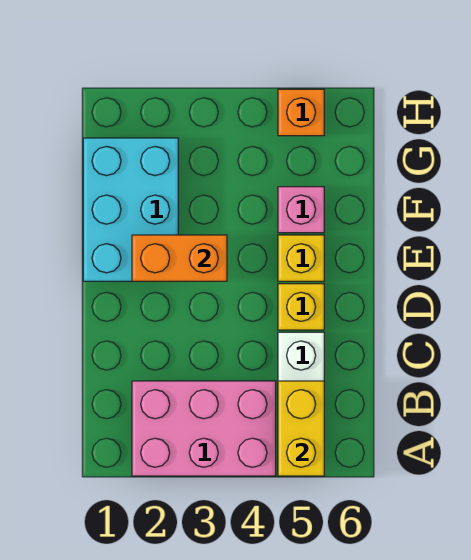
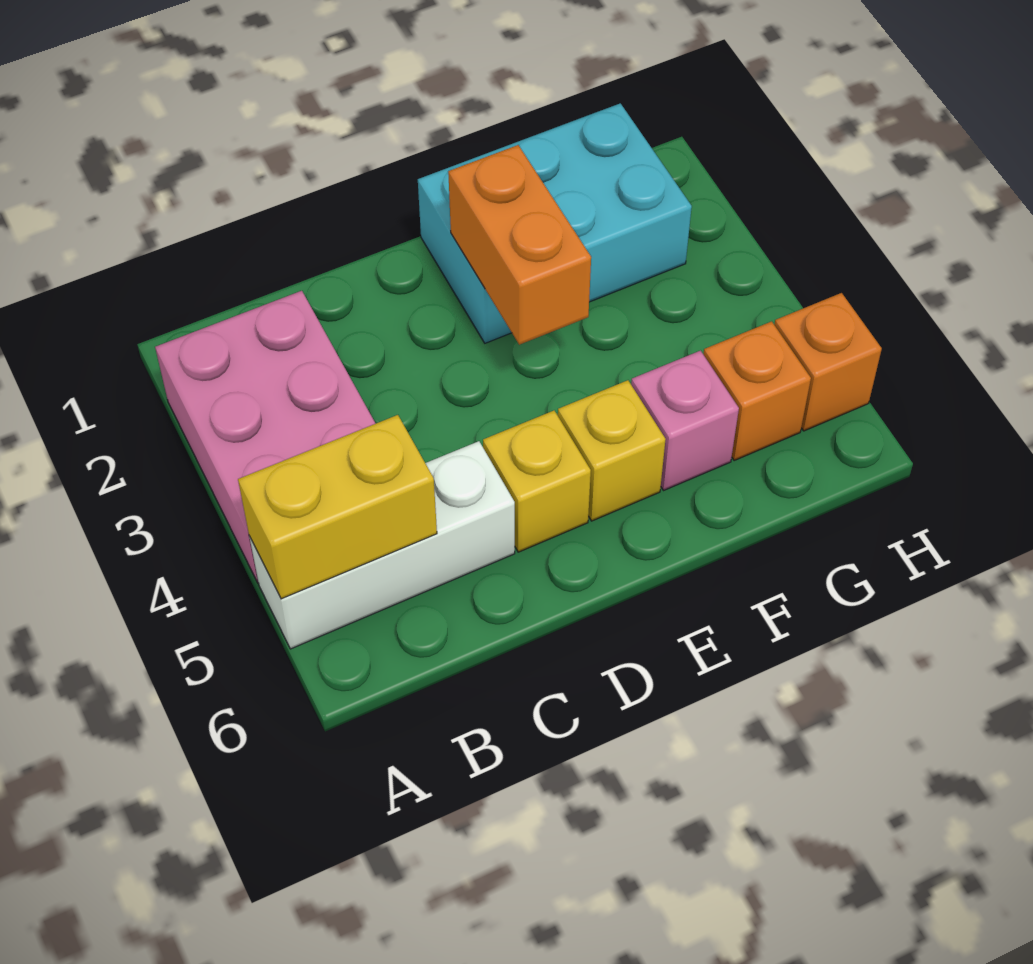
none -> orange brick G5 level 1

